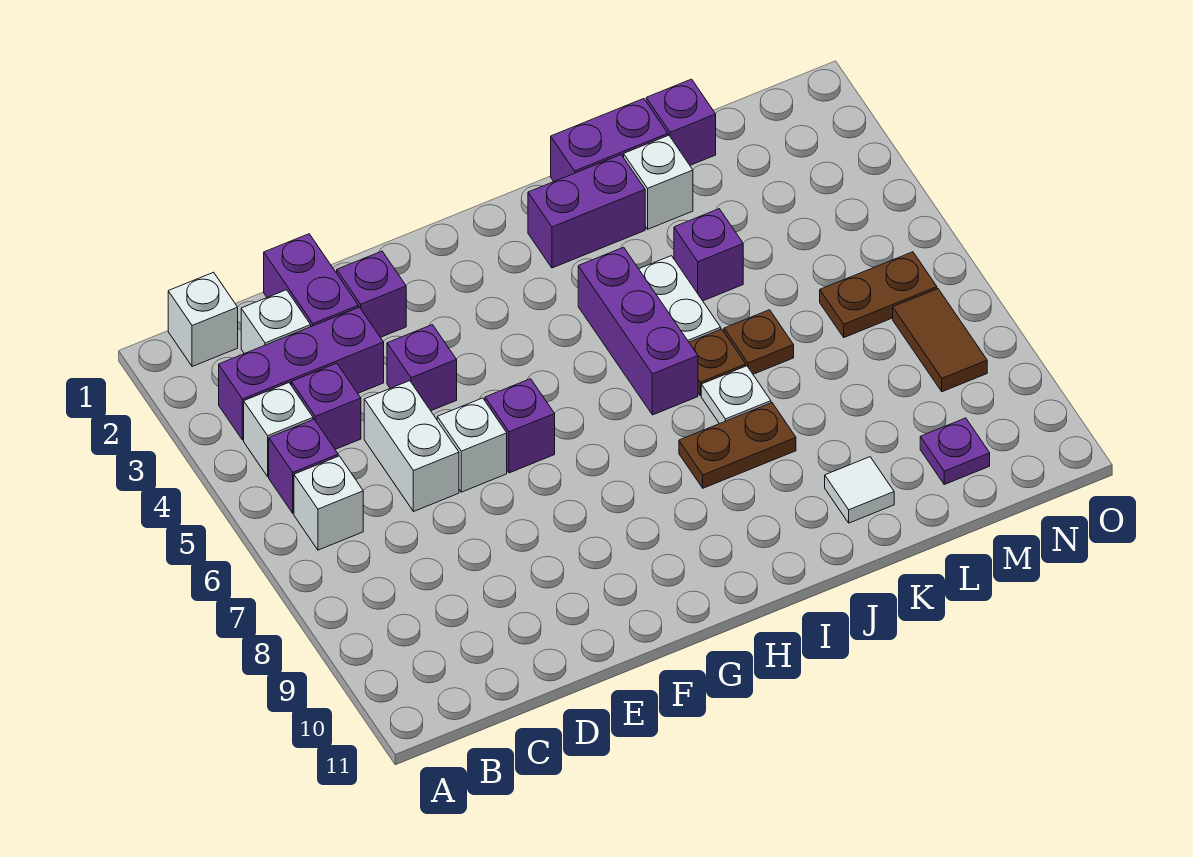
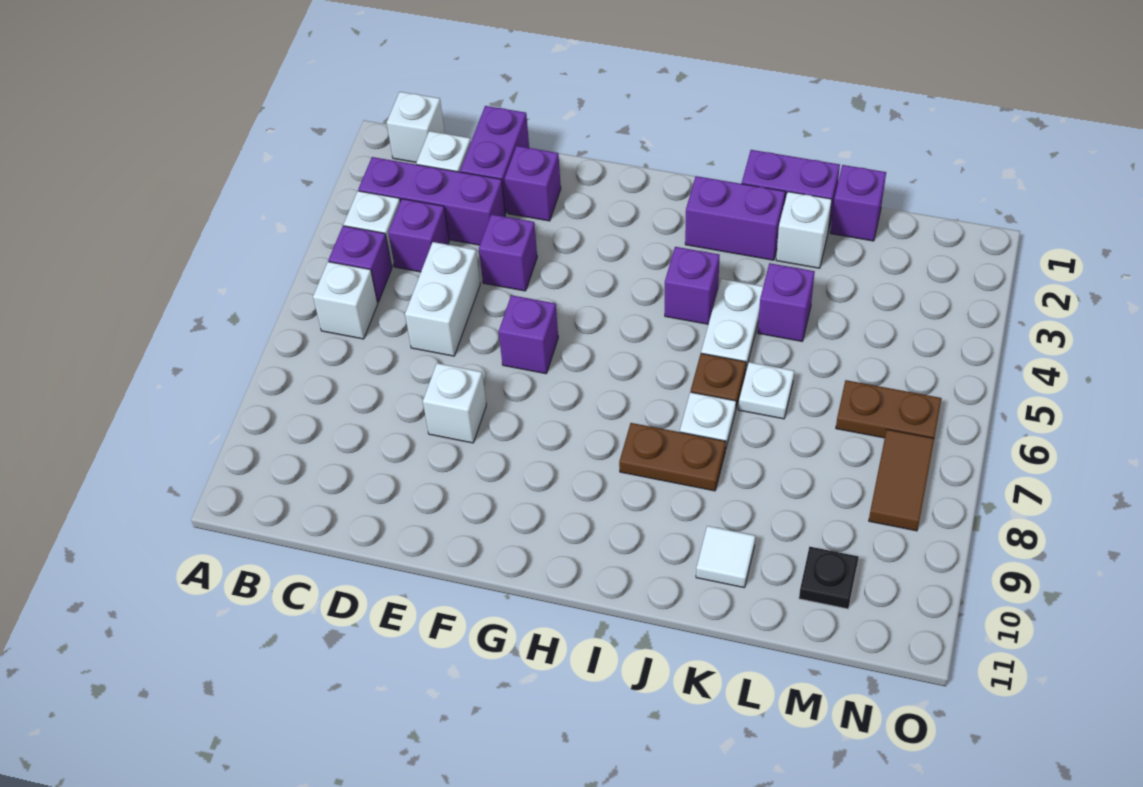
white brick E6 level 1 -> white brick E8 level 1
purple brick I4:I6 level 1 -> purple brick I4 level 1
brown plate K6 level 1 -> white plate K6 level 1
purple plate M10 level 1 -> black plate M10 level 1

